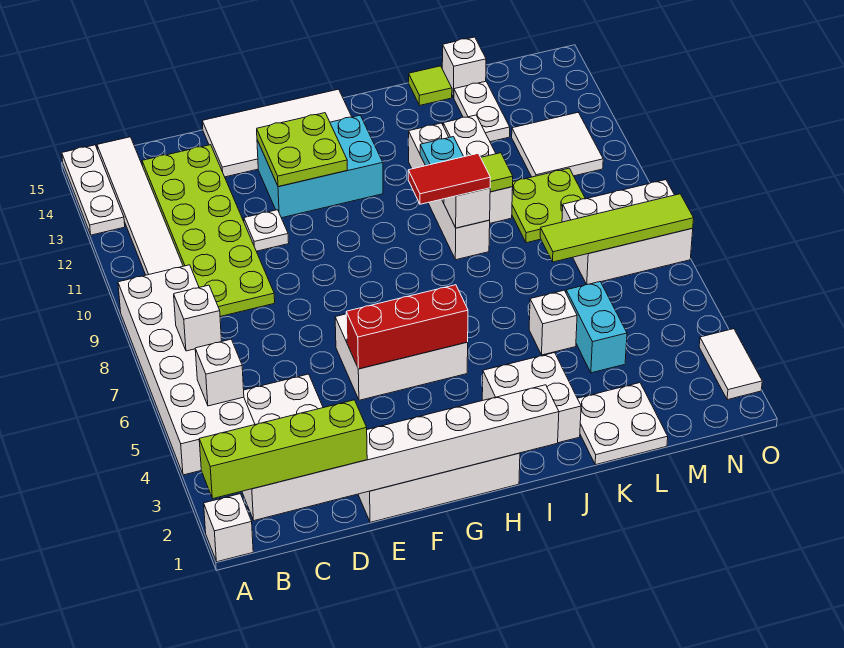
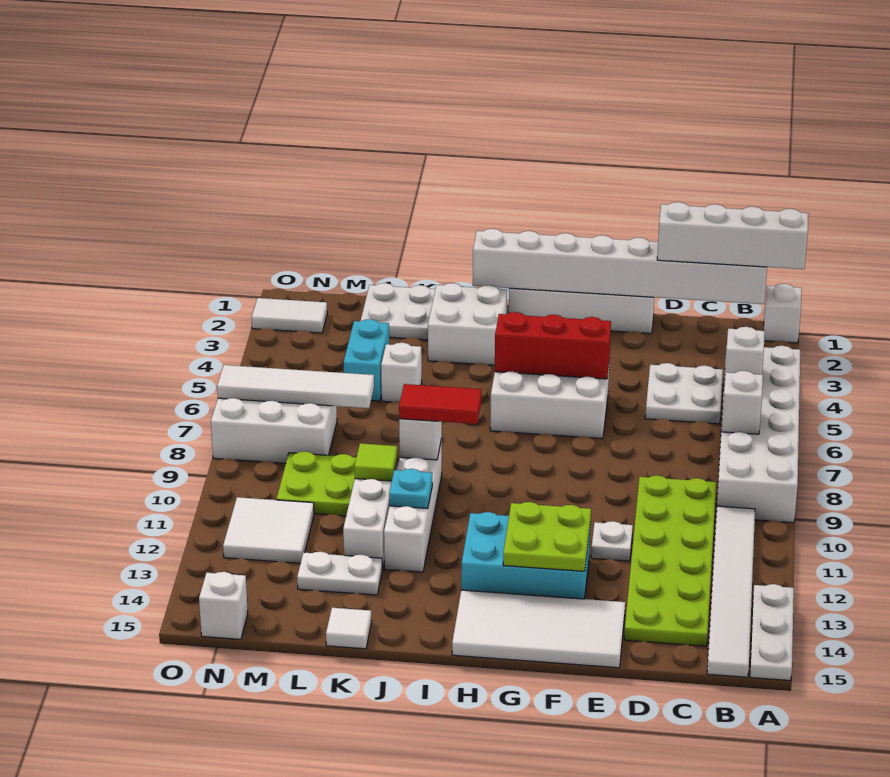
lime brick A1:D1 level 3 -> white brick A1:D1 level 3
lime tile K15 level 1 -> white tile K15 level 1
lime tile L7:O7 level 2 -> white tile L7:O7 level 2
white plate L13:L14 level 1 -> white plate K13:L13 level 1
white brick L15 level 1 -> white brick N15 level 1
white tile O2:O3 level 1 -> white tile N2:O2 level 1

